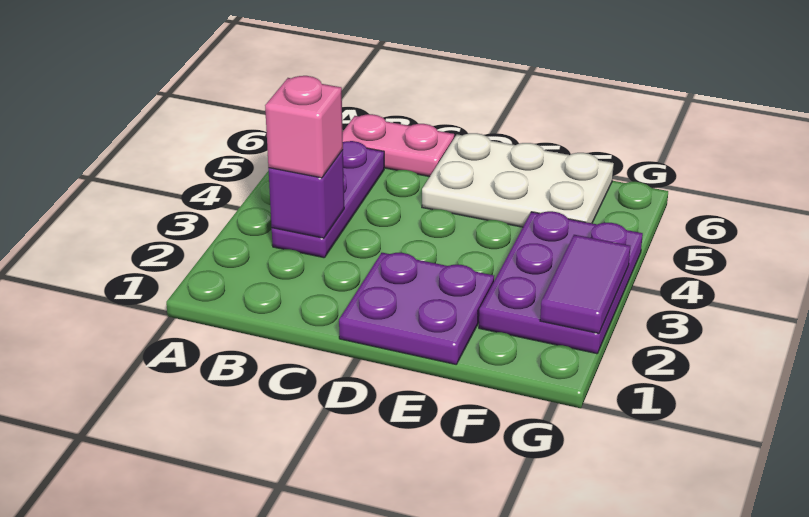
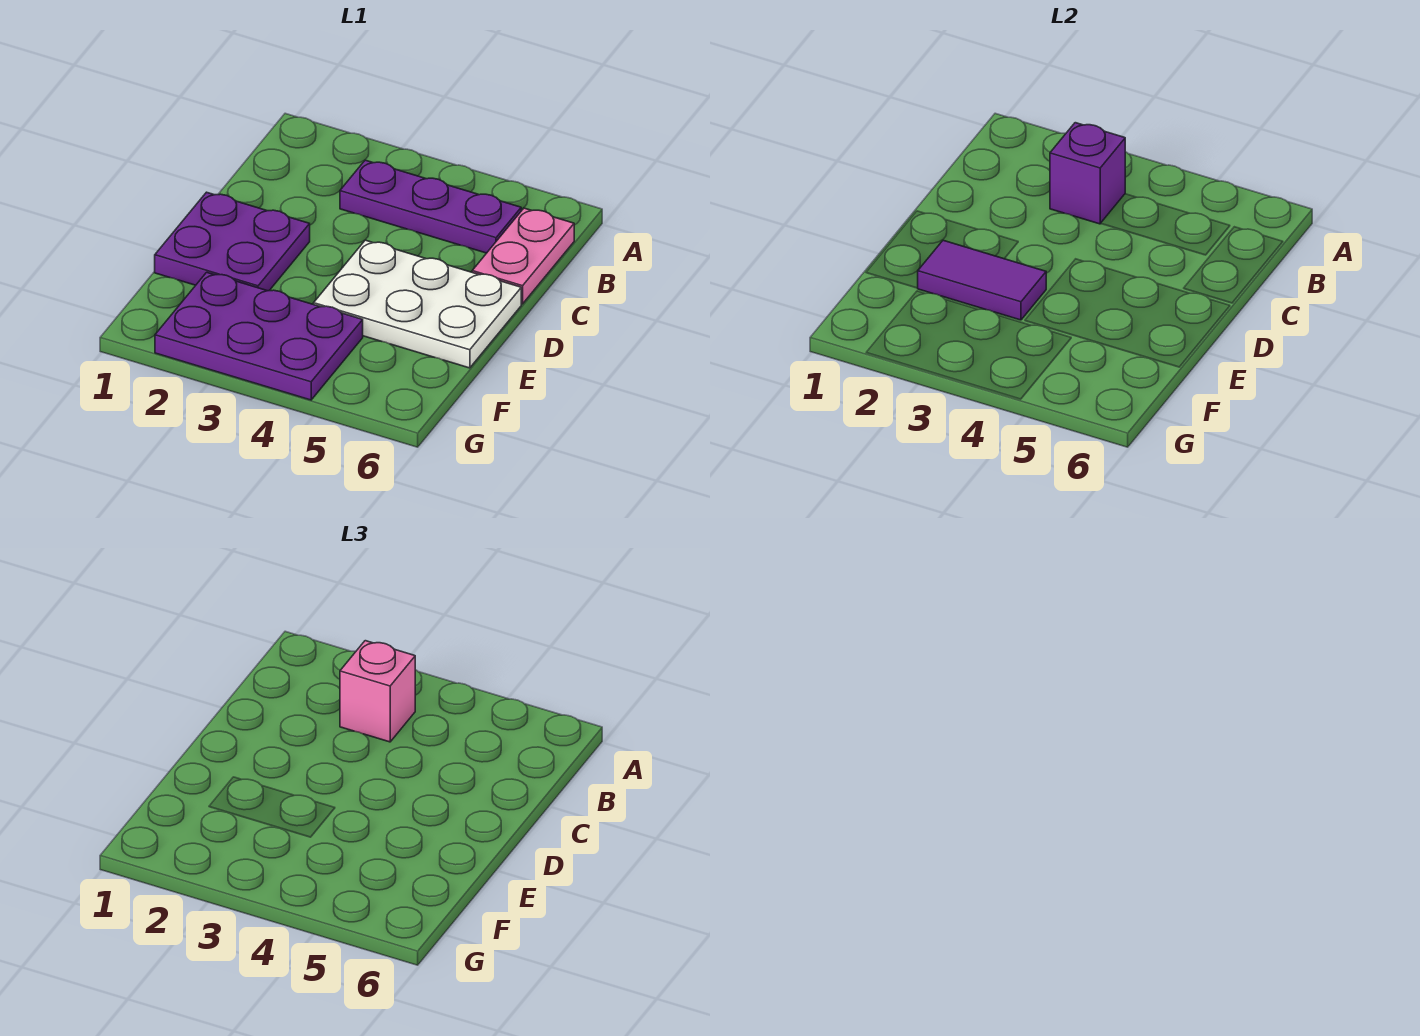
white plate D5:F6 level 1 -> white plate D4:E6 level 1
purple tile G2:G3 level 2 -> purple tile E2:E3 level 2

